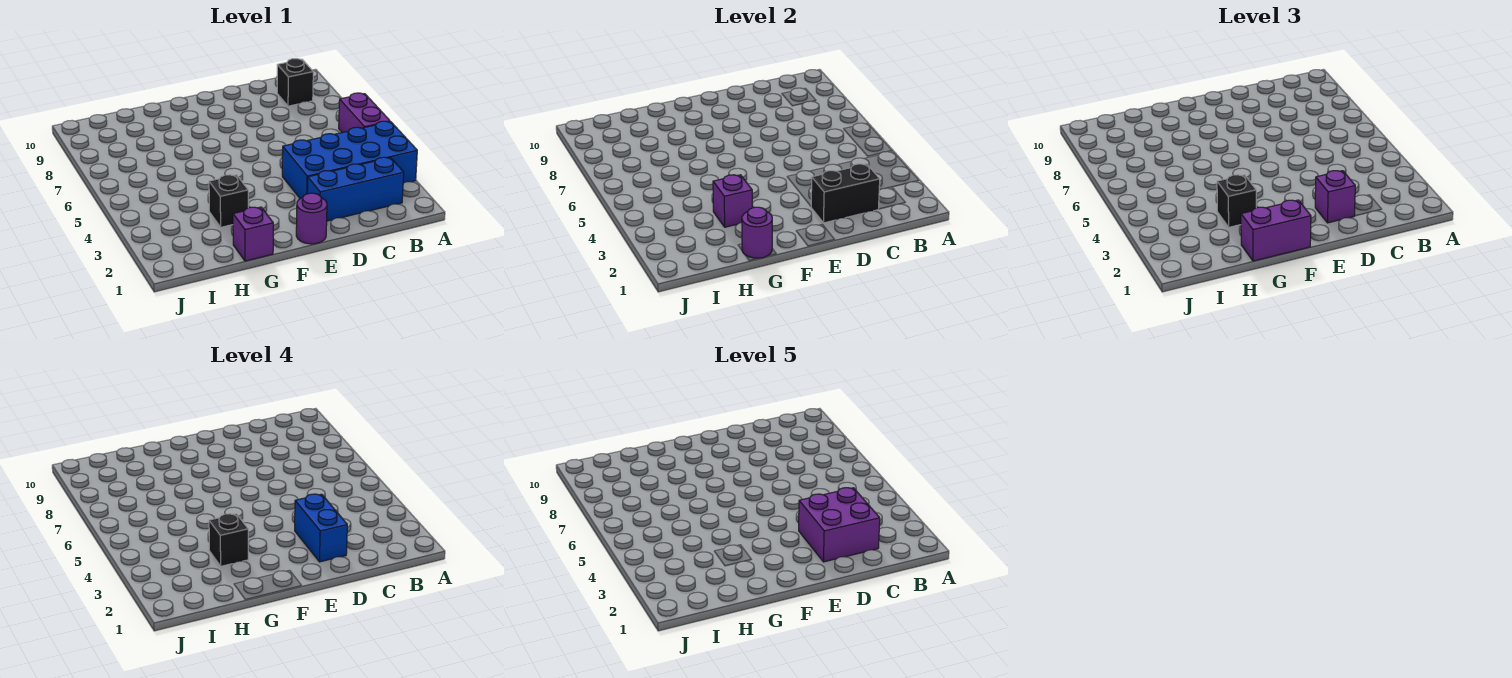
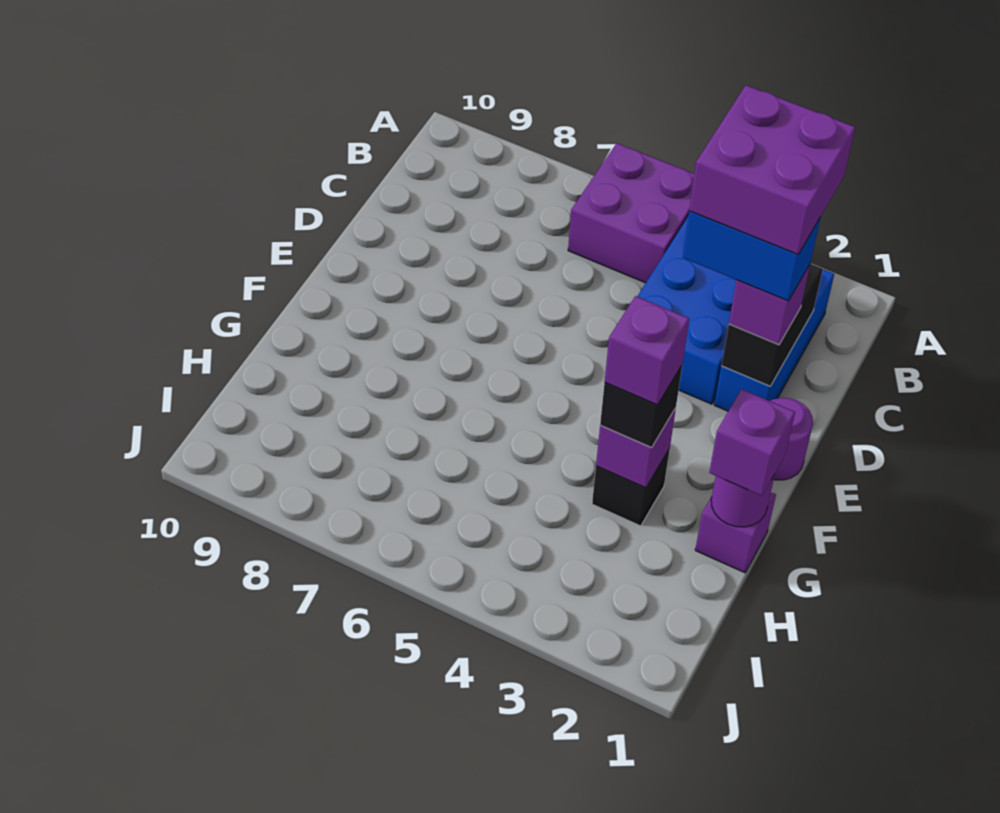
purple brick A5:A6 level 1 -> purple brick A5:B6 level 1
black brick B9 level 1 -> none
purple brick F1:G1 level 3 -> purple brick G1 level 3
black brick G3 level 4 -> purple brick G3 level 4

